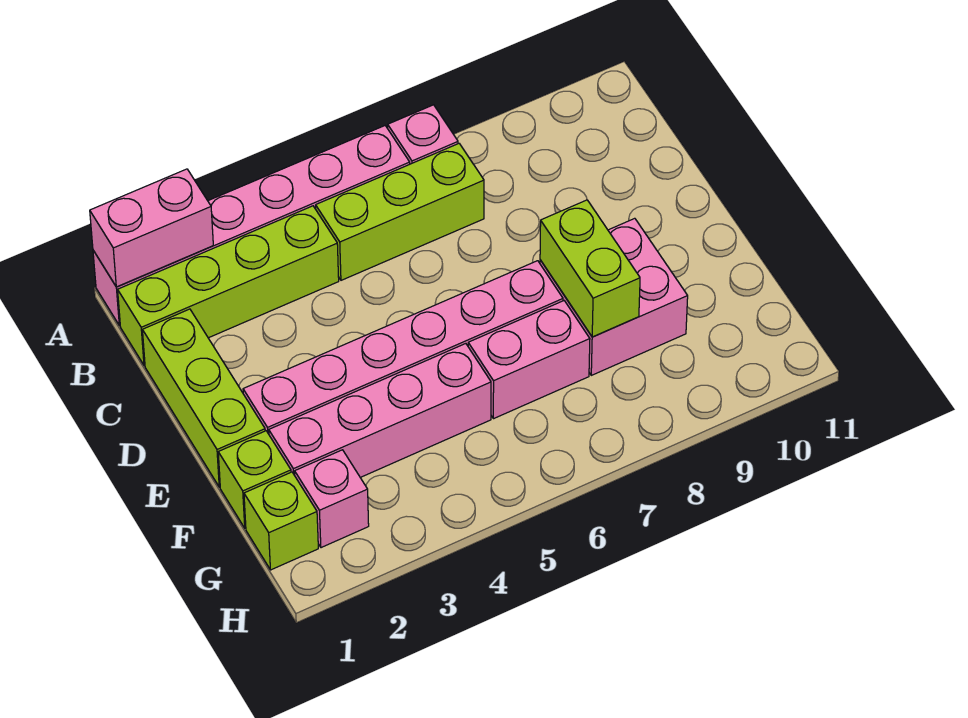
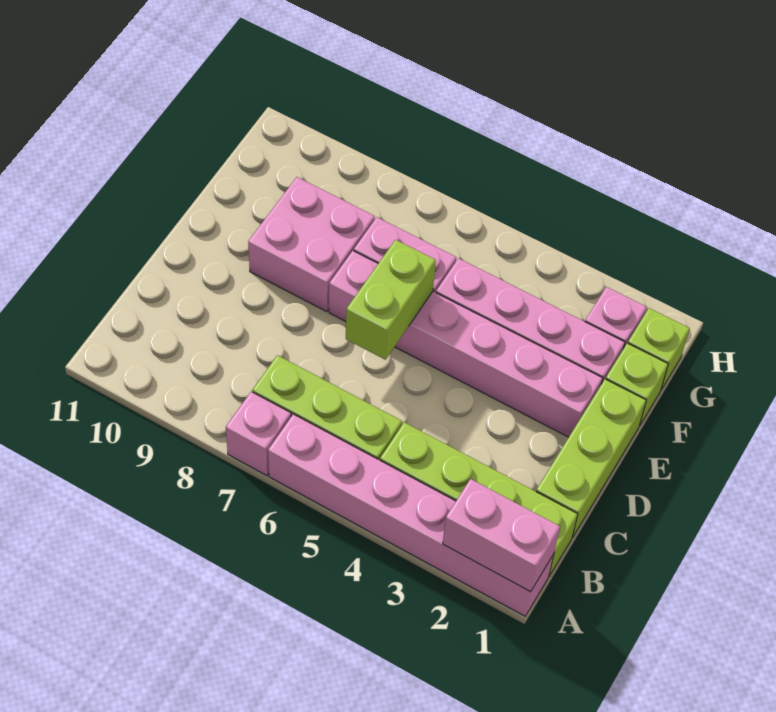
lime brick E8:F8 level 2 -> lime brick D6:E6 level 2

